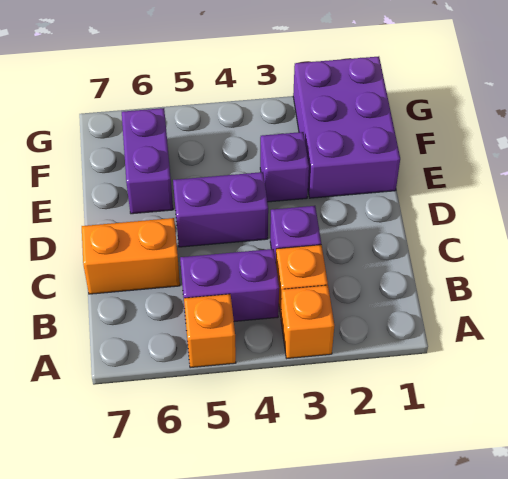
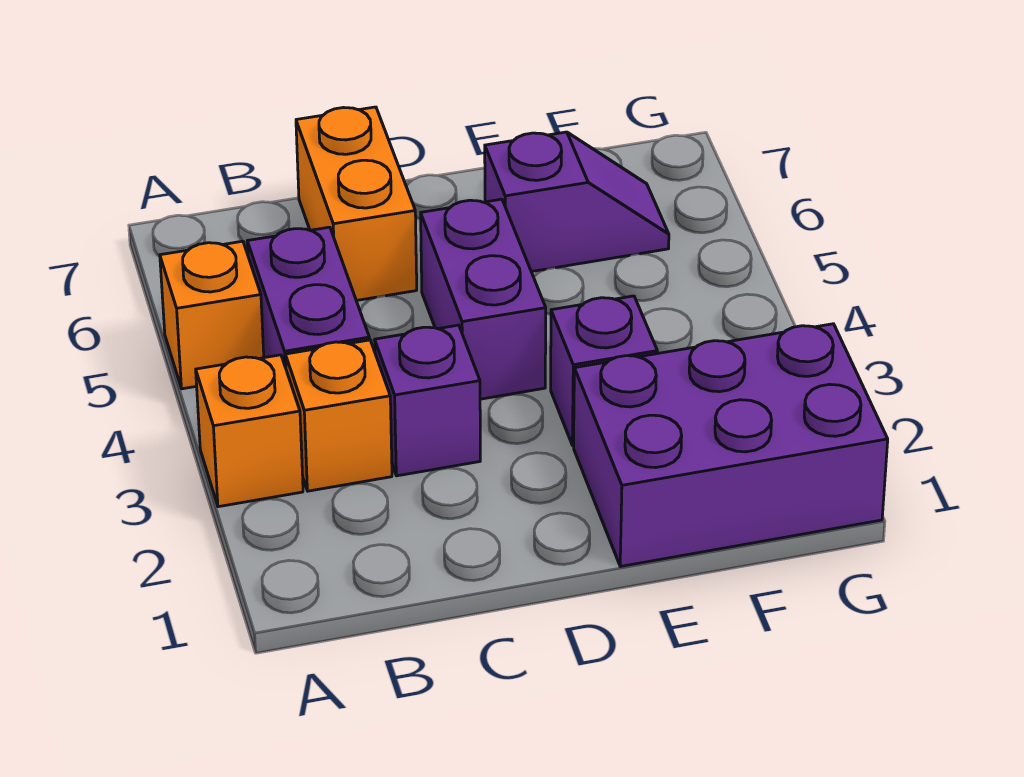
purple brick E6:F6 level 1 -> purple slope E6:F6 level 1 top E

